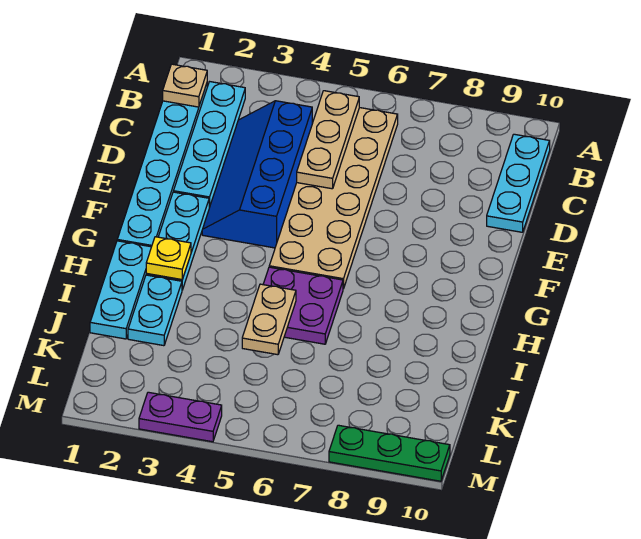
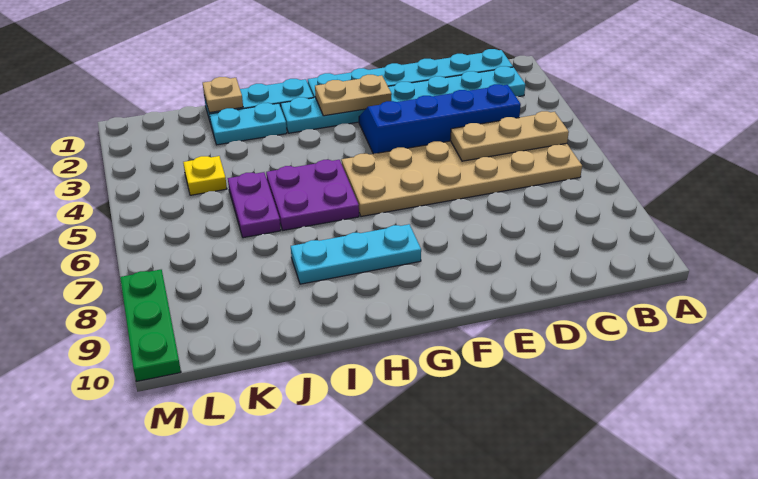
tan plate B1 level 2 -> tan plate J1 level 2
cyan plate B10:D10 level 1 -> cyan plate G8:I8 level 1
yellow plate H2 level 2 -> yellow plate K4 level 1
tan plate I5:J5 level 2 -> tan plate F2:G2 level 2
purple plate M3:M4 level 1 -> purple plate J5:J6 level 1

